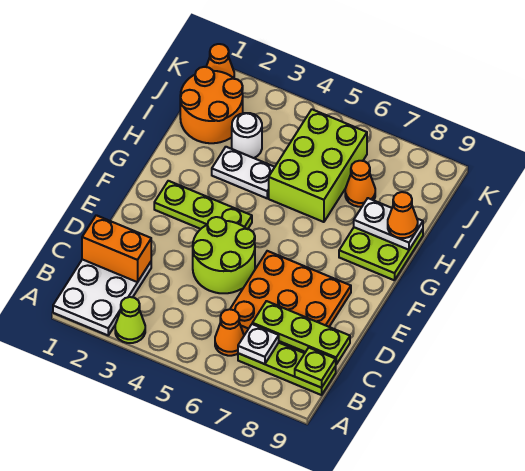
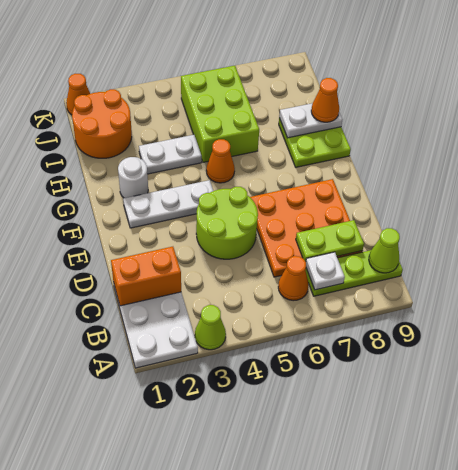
lime plate B9 level 2 -> lime cone B9 level 2
lime plate C7:C9 level 2 -> lime plate C7:C8 level 2
lime plate F2:F4 level 1 -> white plate F2:F4 level 1
white round brick I3 level 1 -> white round brick G2 level 1
orange cone I7 level 1 -> orange cone G5 level 1

